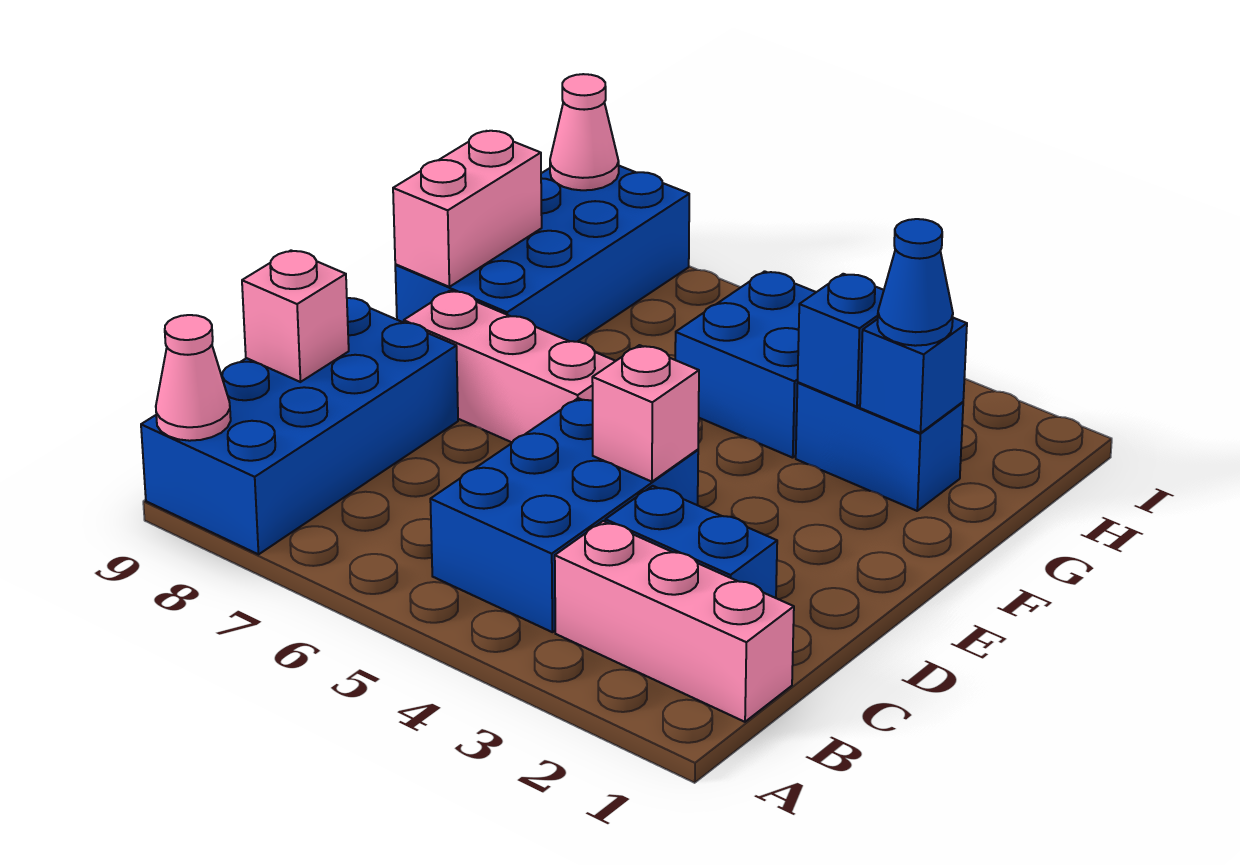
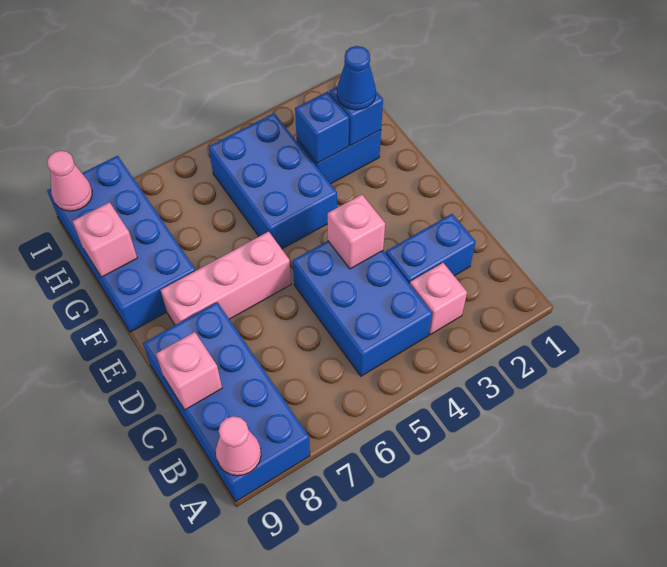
pink brick B1:B3 level 1 -> pink brick B3 level 1
pink brick F9:G9 level 2 -> pink brick G9 level 2
blue brick G4:H5 level 1 -> blue brick F4:H5 level 1

